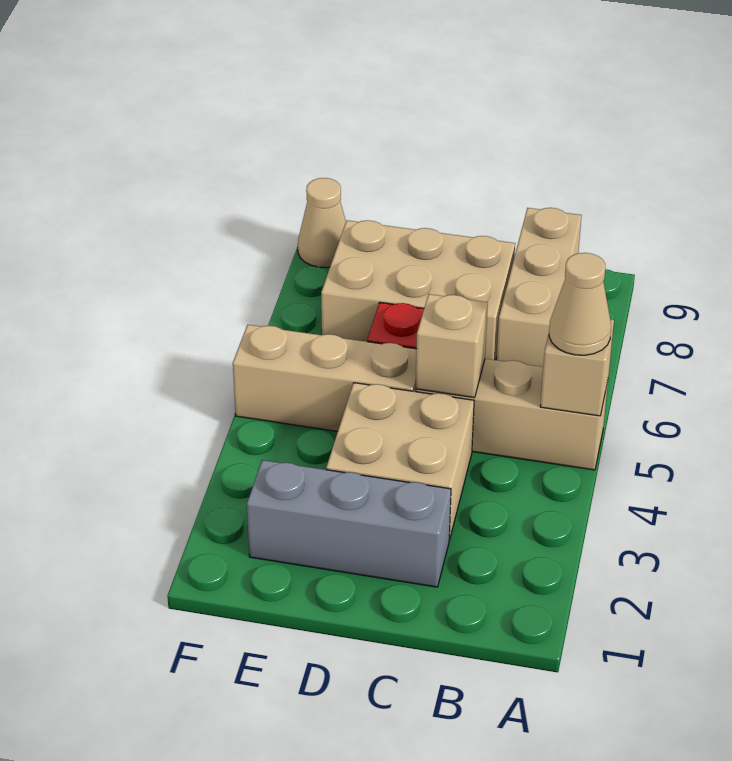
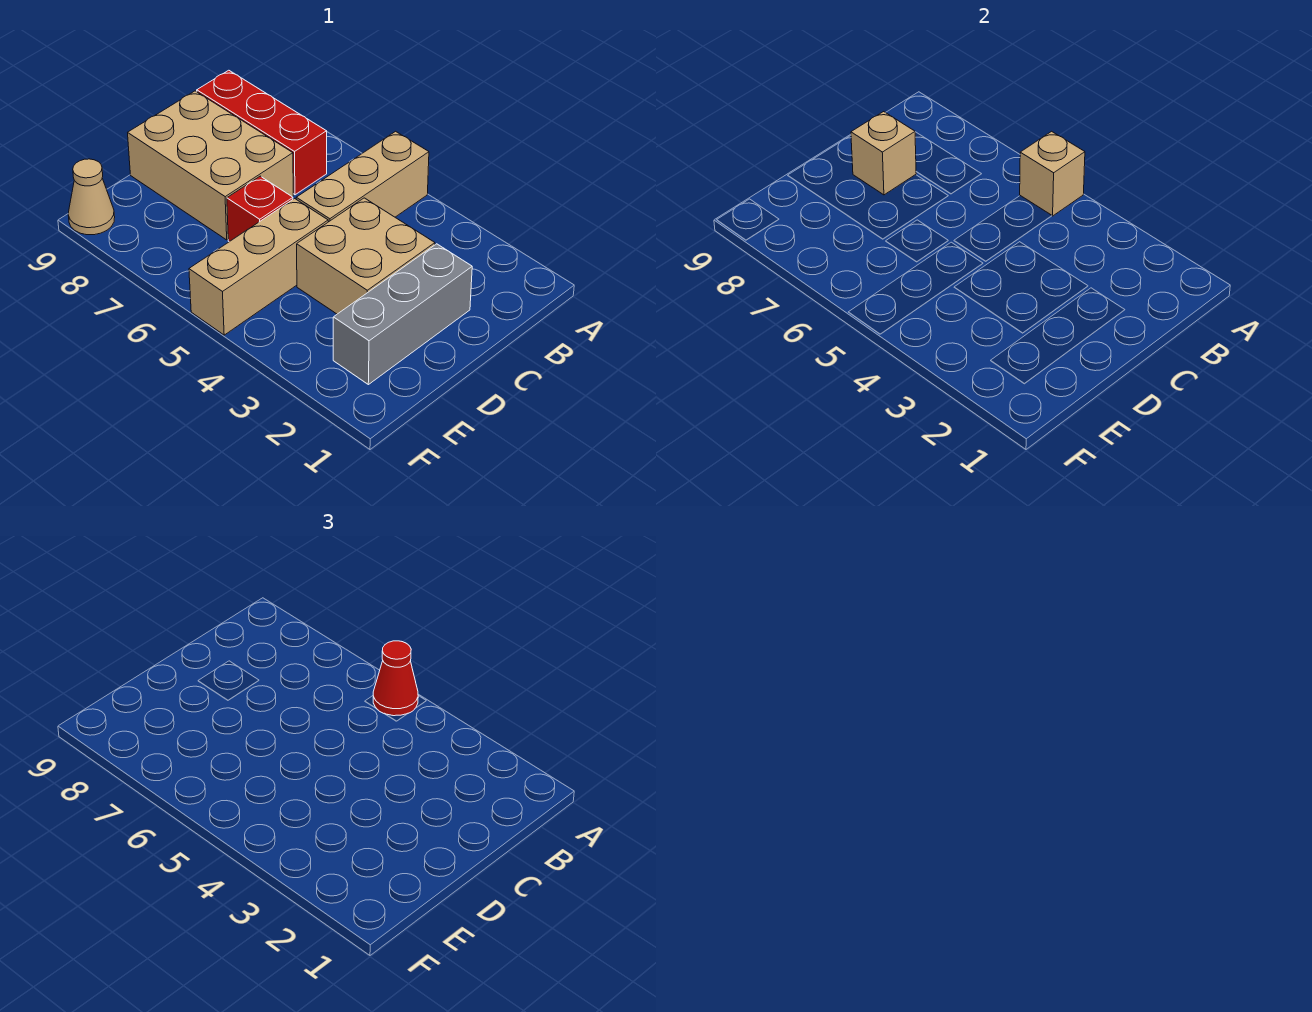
tan cone A5 level 3 -> red cone A5 level 3
tan brick B7:B9 level 1 -> red brick B7:B9 level 1
tan brick C5 level 2 -> tan brick C8 level 2
tan brick C7:E8 level 1 -> tan brick C7:D9 level 1

